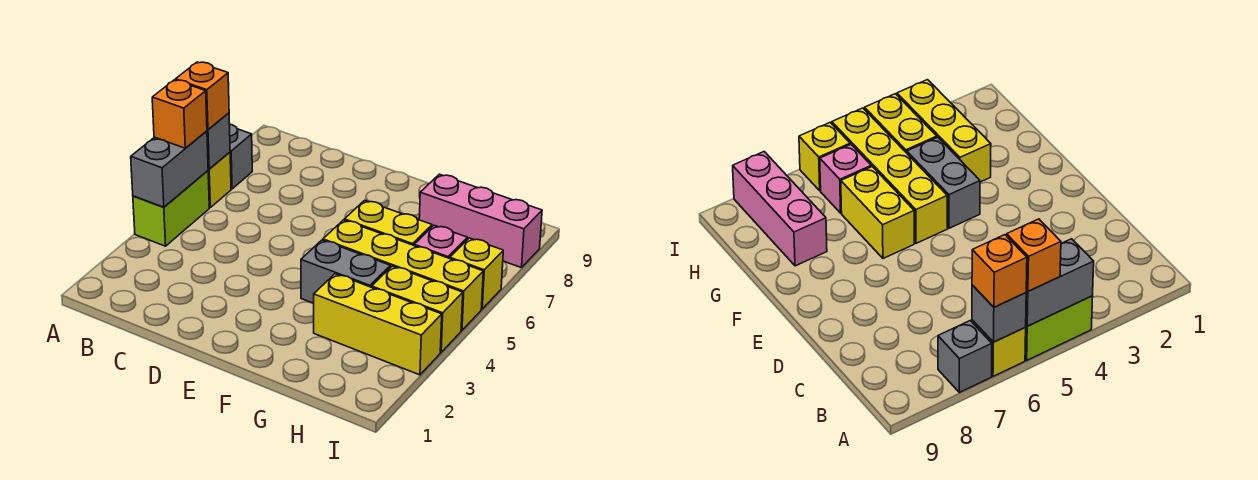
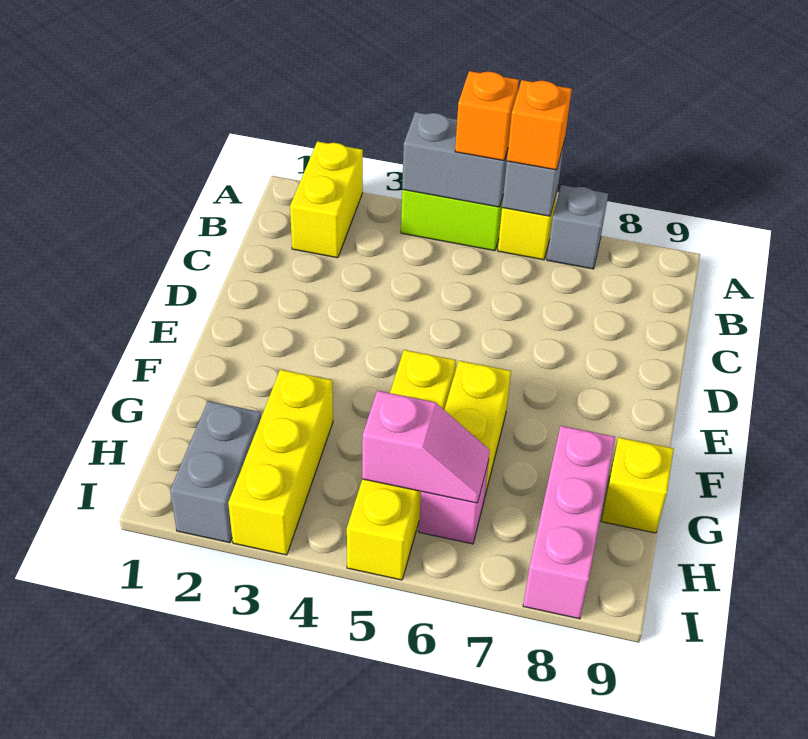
grey brick F4:G4 level 1 -> grey brick H2:I2 level 1
yellow brick H4:I4 level 1 -> yellow brick A2:B2 level 1
none -> pink slope H5:H6 level 2 top 5
yellow brick I6 level 1 -> yellow brick G9 level 1

